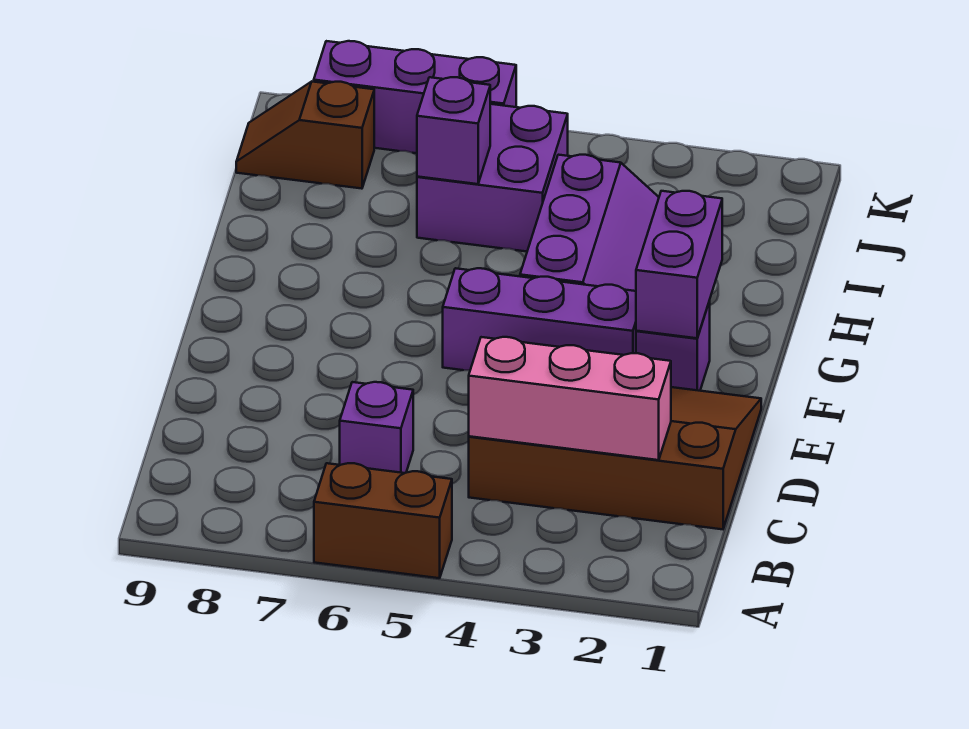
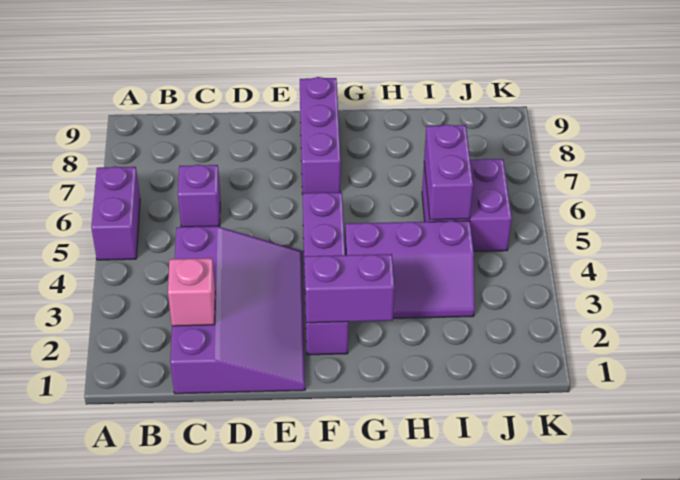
brown brick A5:A6 level 1 -> purple brick A5:A6 level 1
brown slope C1:E4 level 1 top C -> purple slope C1:E4 level 1 top C
pink brick C2:C4 level 2 -> pink brick C2 level 2
purple brick I6 level 2 -> purple brick I5:I6 level 2
brown slope J8:J9 level 1 top 8 -> none
purple brick K6:K8 level 1 -> purple brick F7:F9 level 1

